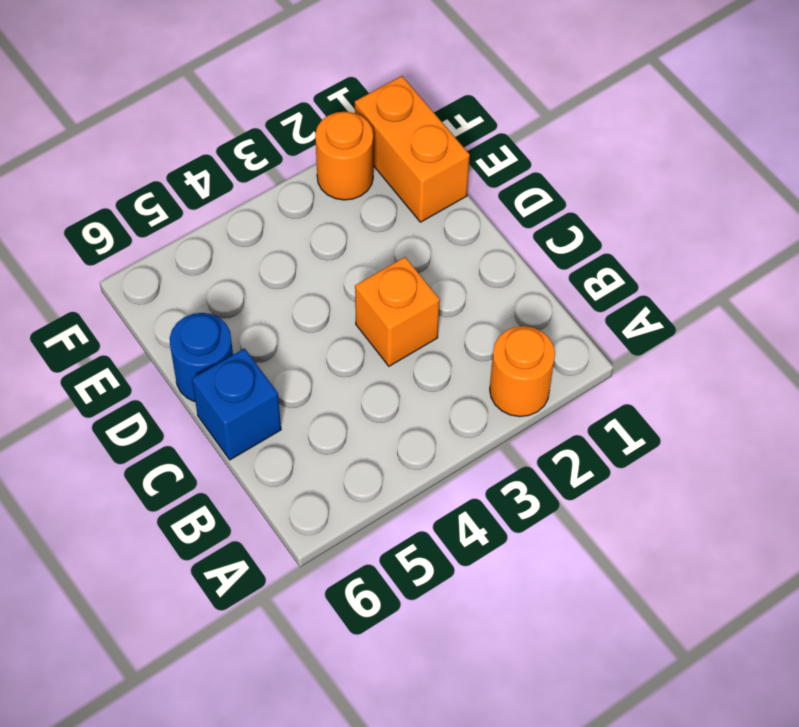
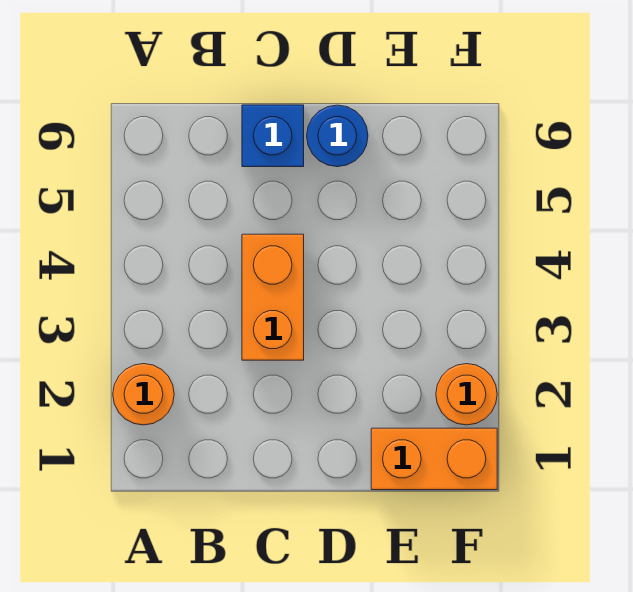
orange brick C3 level 1 -> orange brick C3:C4 level 1

